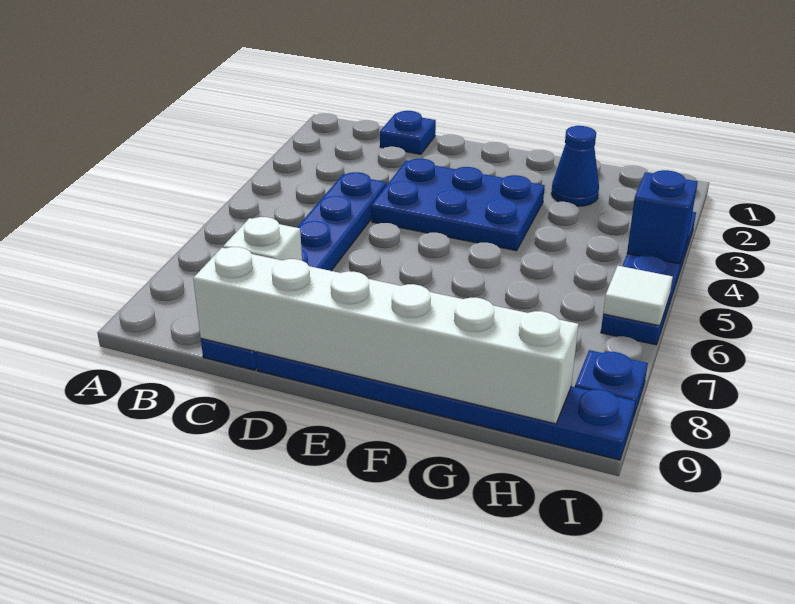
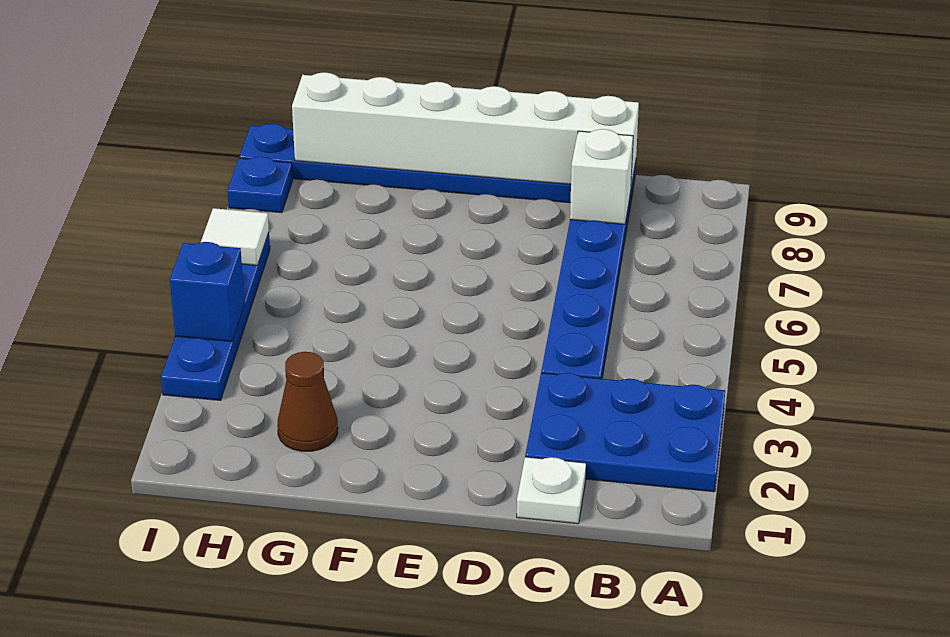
blue plate C1 level 1 -> white plate C1 level 1
blue plate D3:F4 level 1 -> blue plate A2:C3 level 1
blue cone G2 level 1 -> brown cone G2 level 1

